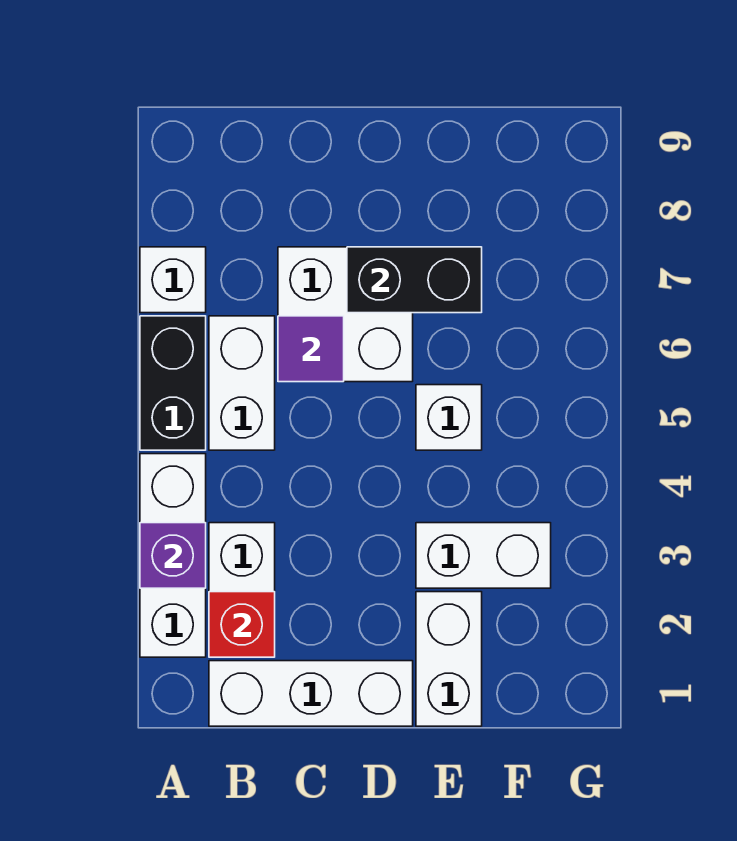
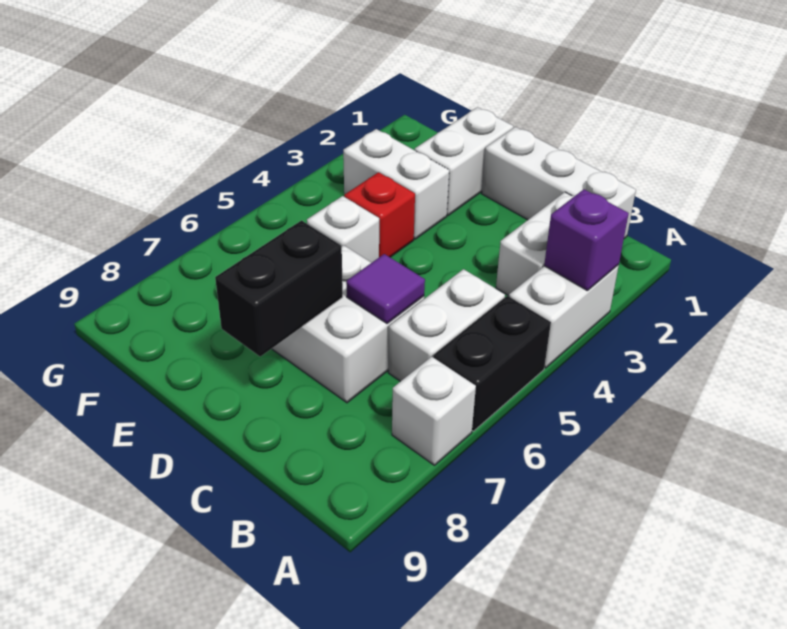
white brick A2:A4 level 1 -> white brick A3:A4 level 1
red brick B2 level 2 -> red brick E4 level 1
black brick D7:E7 level 2 -> black brick D7:D8 level 2

